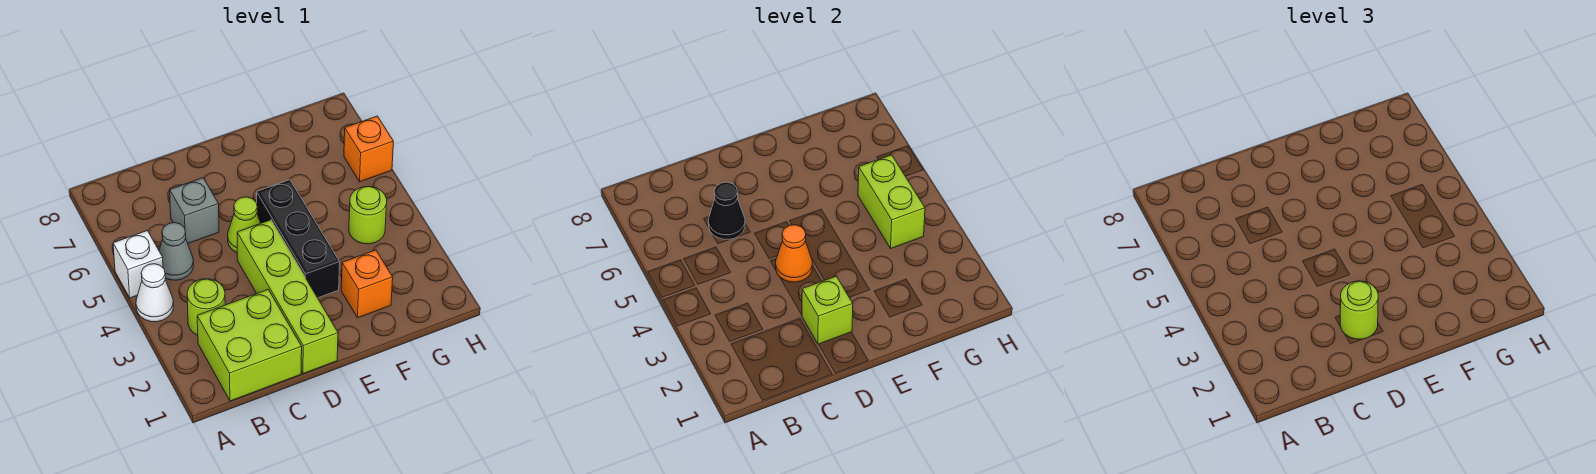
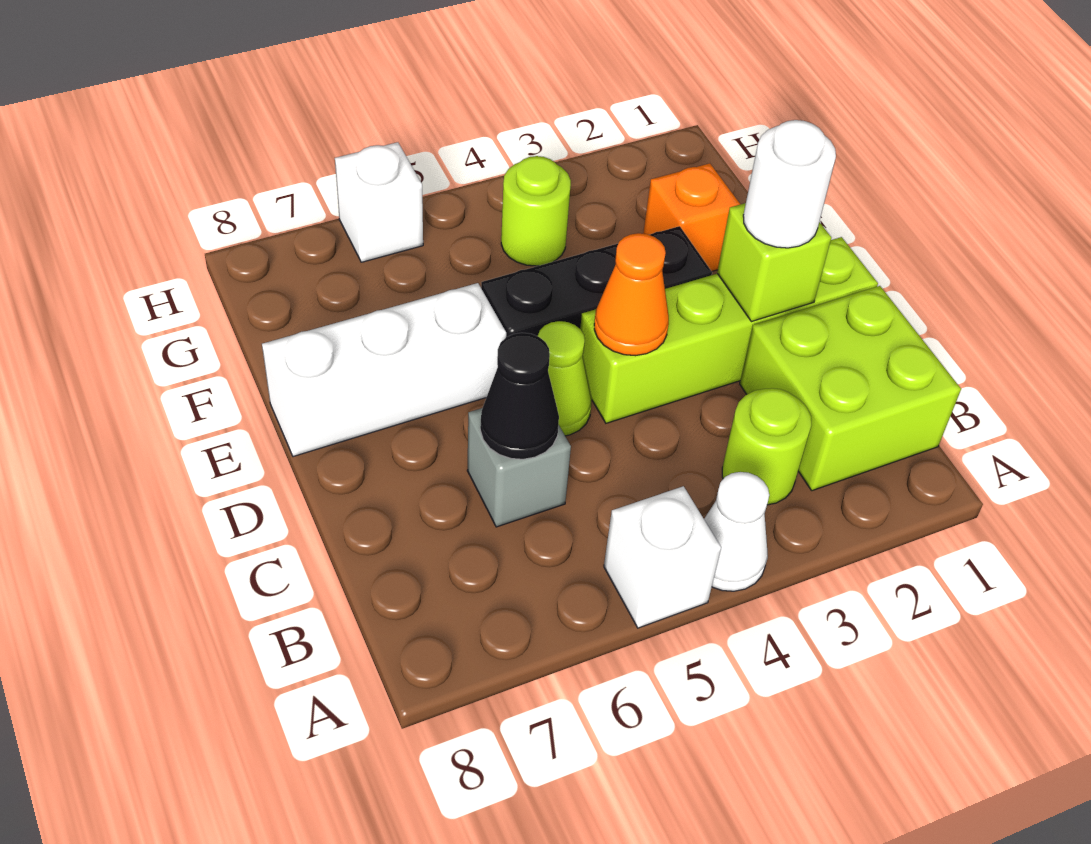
grey cone B5 level 1 -> none
lime round brick D2 level 3 -> white round brick D2 level 3
none -> white brick E6:E8 level 1
lime brick G4:G5 level 2 -> none
orange brick H6 level 1 -> white brick H6 level 1

